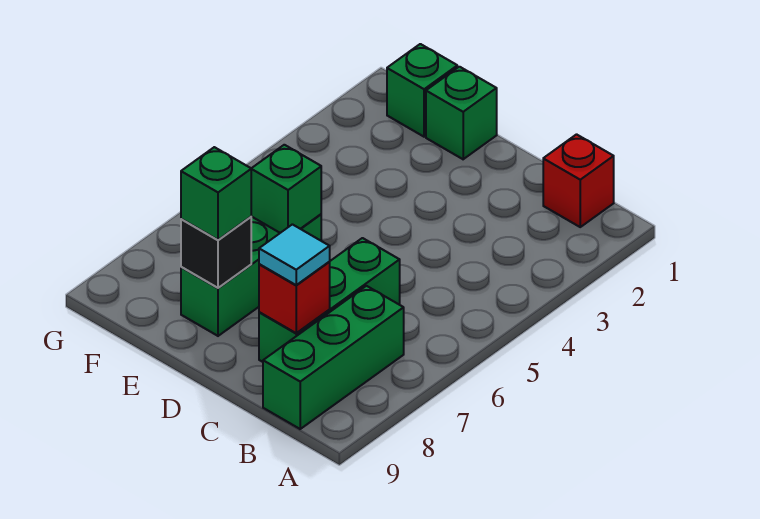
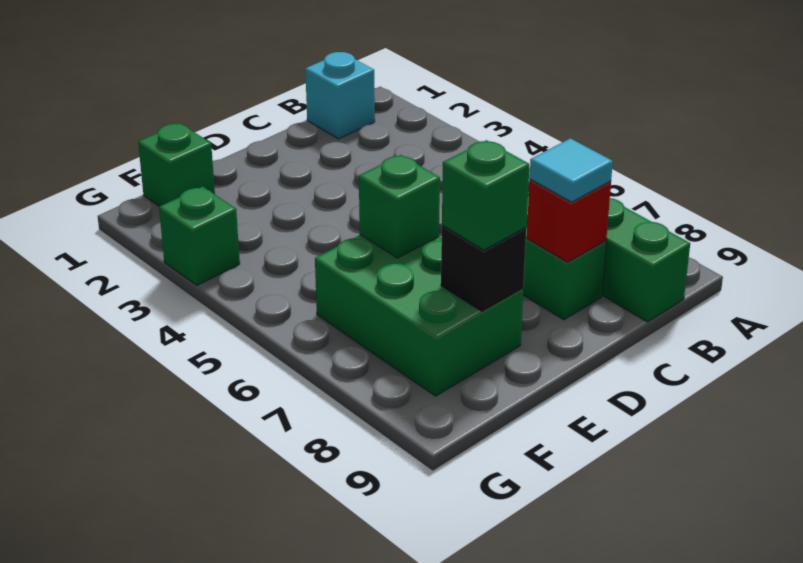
red brick B1 level 1 -> cyan brick B1 level 1
green brick E1 level 1 -> green brick G3 level 1
green brick E6:E8 level 1 -> green brick E6:F8 level 1

